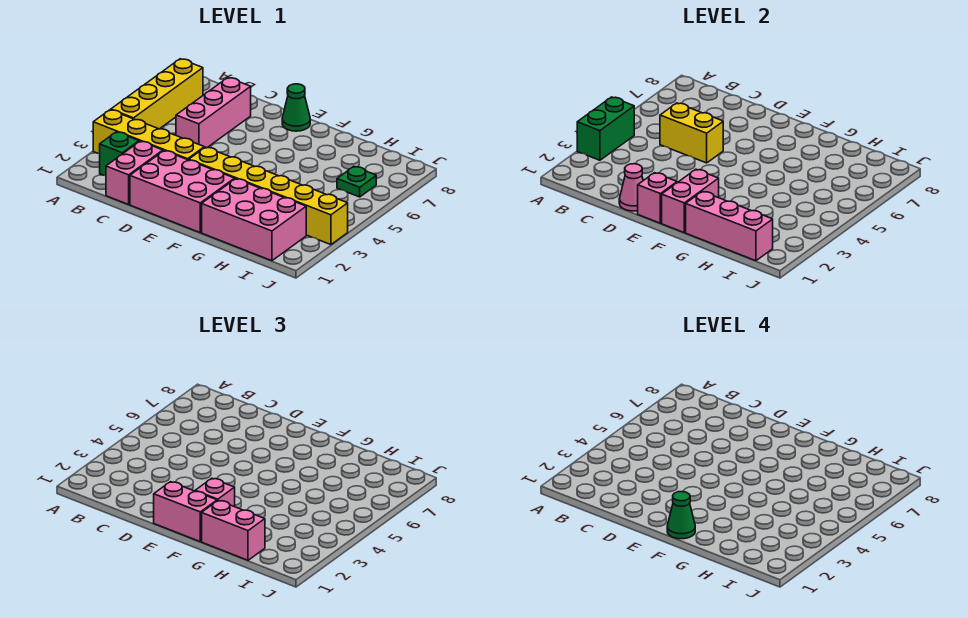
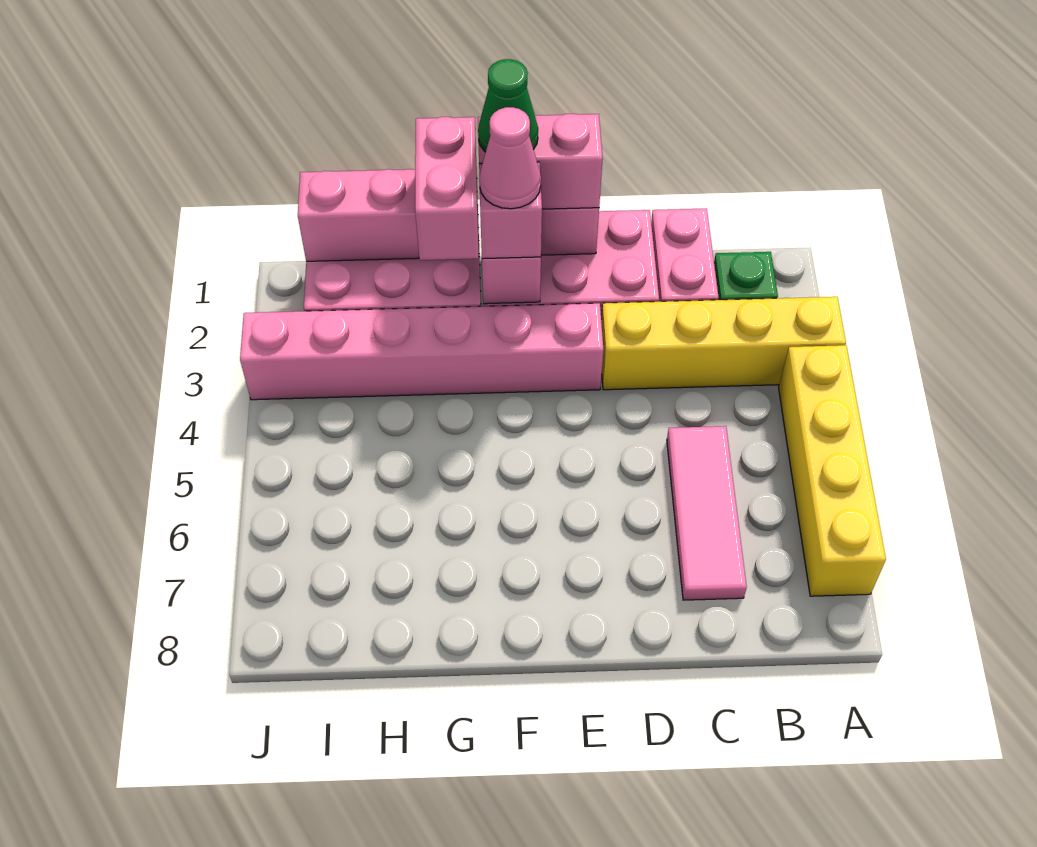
green brick A3:A4 level 2 -> none
pink brick C5:C7 level 1 -> pink tile C5:C7 level 1
yellow brick C5:D5 level 2 -> none
pink cone D1 level 2 -> pink cone F2 level 4
yellow brick E3:J3 level 1 -> pink brick E3:J3 level 1
green cone E8 level 1 -> none
pink brick G1:H1 level 3 -> pink brick G1:G2 level 3
green plate I6 level 1 -> none

